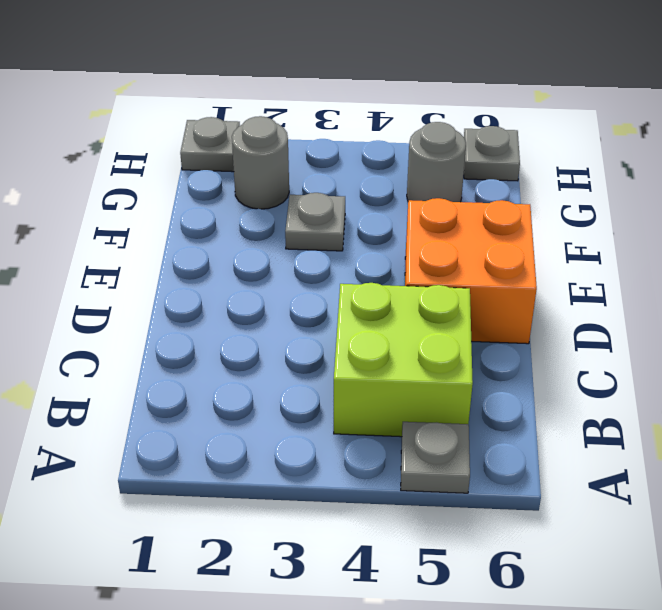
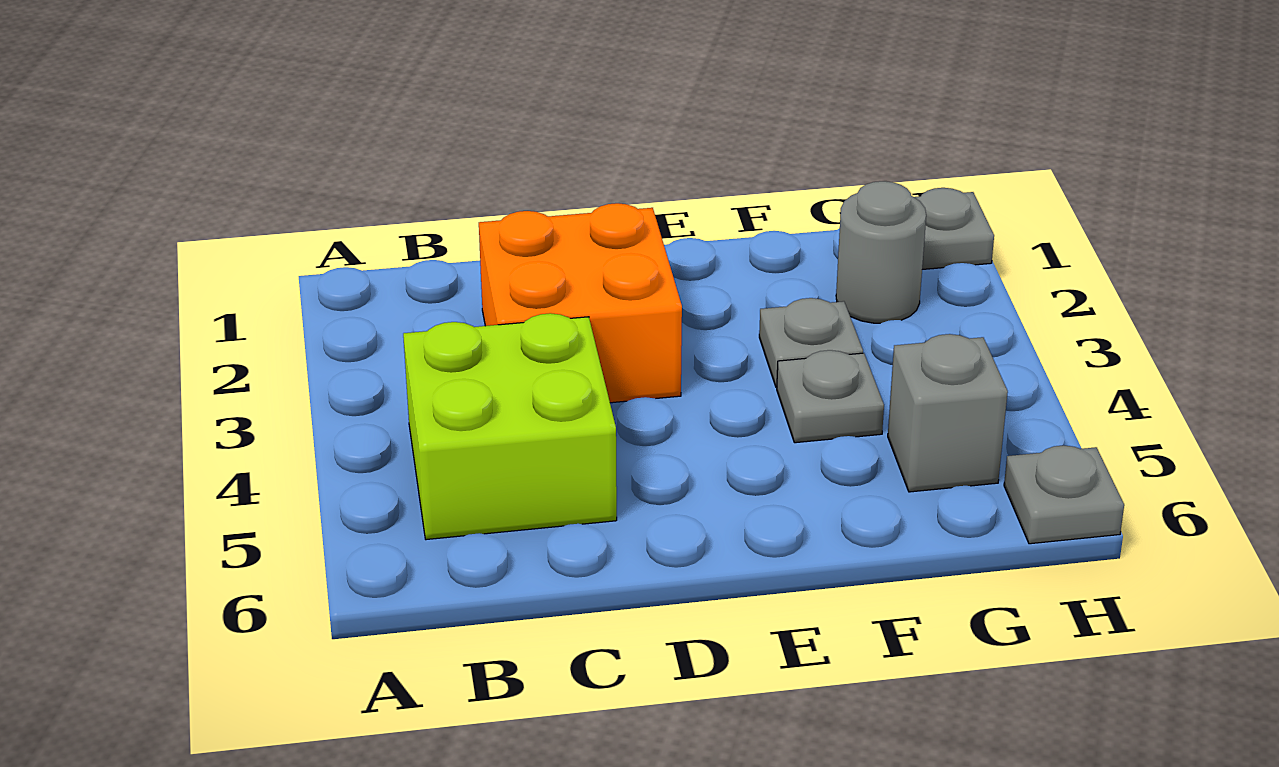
grey plate A5 level 1 -> grey plate F4 level 1
orange brick D5:E6 level 1 -> orange brick C2:D3 level 1
grey round brick G5 level 1 -> grey brick G5 level 1

